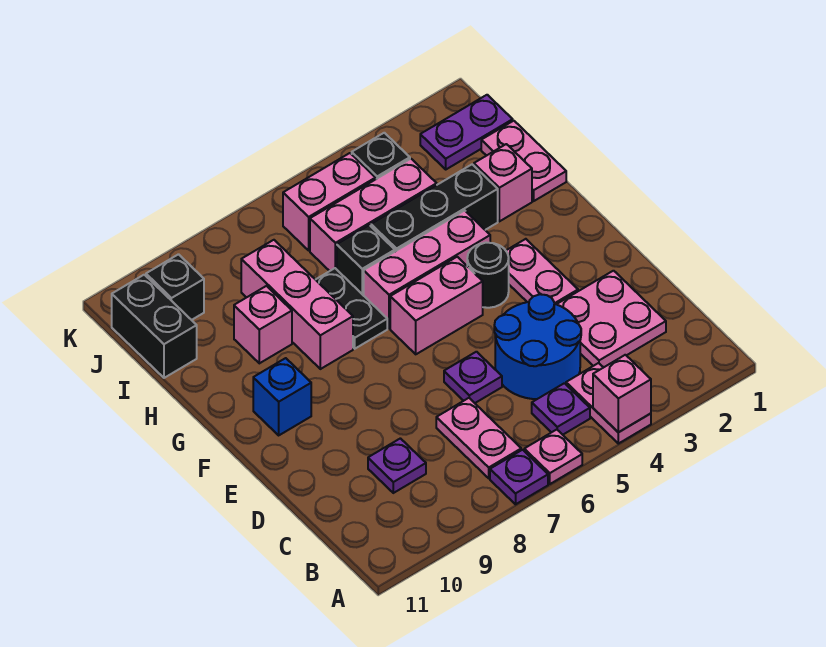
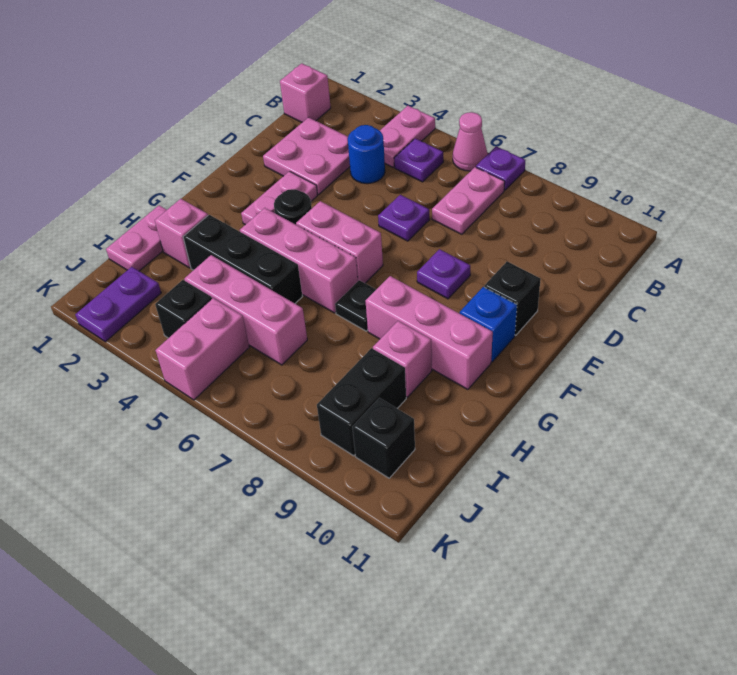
pink brick A4 level 2 -> pink brick B1 level 1
pink plate A6 level 1 -> pink cone A6 level 1
blue round brick C4:D5 level 1 -> blue round brick C4 level 1
purple plate C9 level 1 -> purple plate E8 level 1
black plate G7:H7 level 1 -> black plate G7 level 1
pink brick G8:I8 level 1 -> pink brick G8:G10 level 1
black brick H6 level 1 -> black brick E10 level 1
black brick I11:J11 level 1 -> black brick I9:J9 level 1
purple plate J1:J2 level 1 -> purple plate J2:K2 level 1
pink brick J5:J6 level 1 -> pink brick J5:K5 level 1

